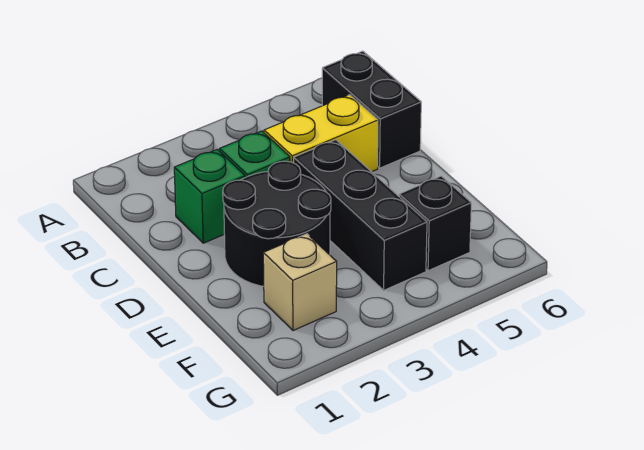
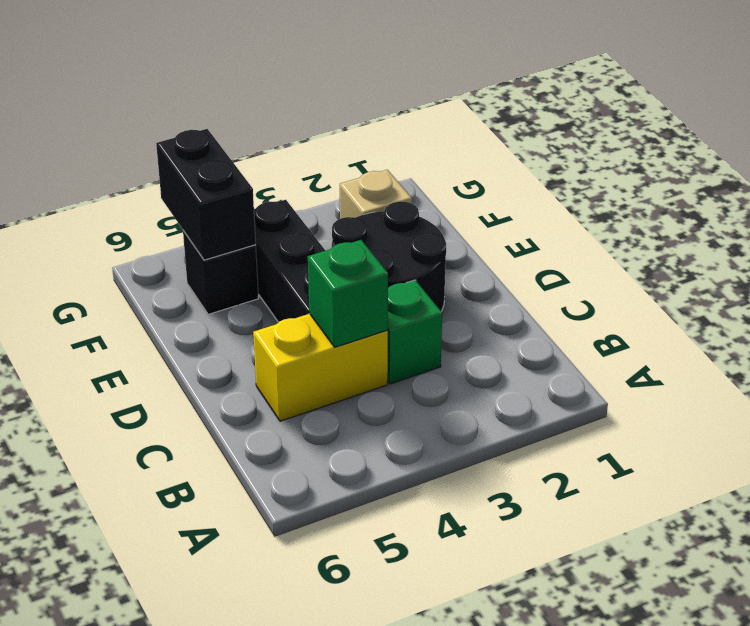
black brick B6:C6 level 1 -> black brick F5:G5 level 2
green brick C2 level 1 -> green brick C4 level 2

